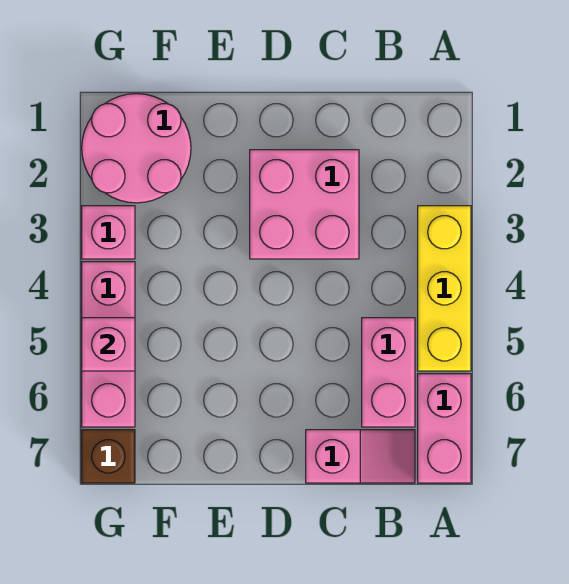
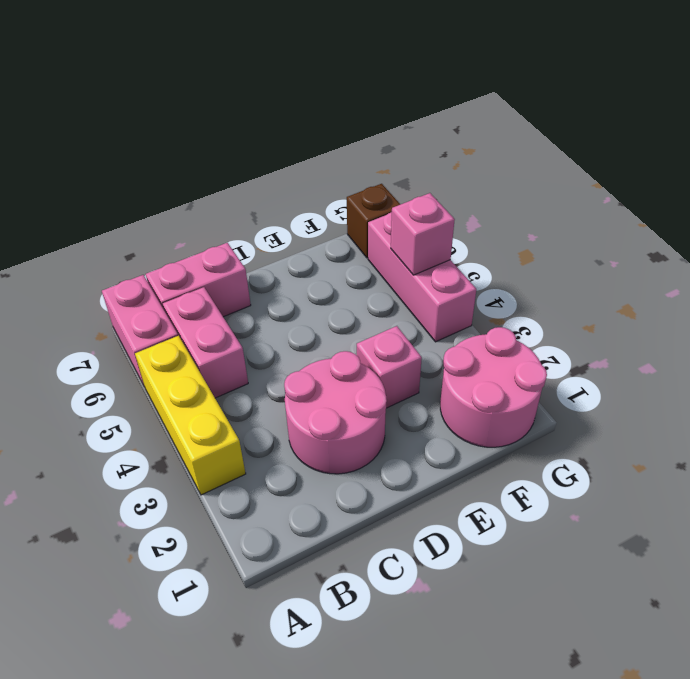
pink slope B7:C7 level 1 top C -> pink brick B7:C7 level 1
pink brick C2:D3 level 1 -> pink round brick C2:D3 level 1
pink brick G3 level 1 -> pink brick E3 level 1

